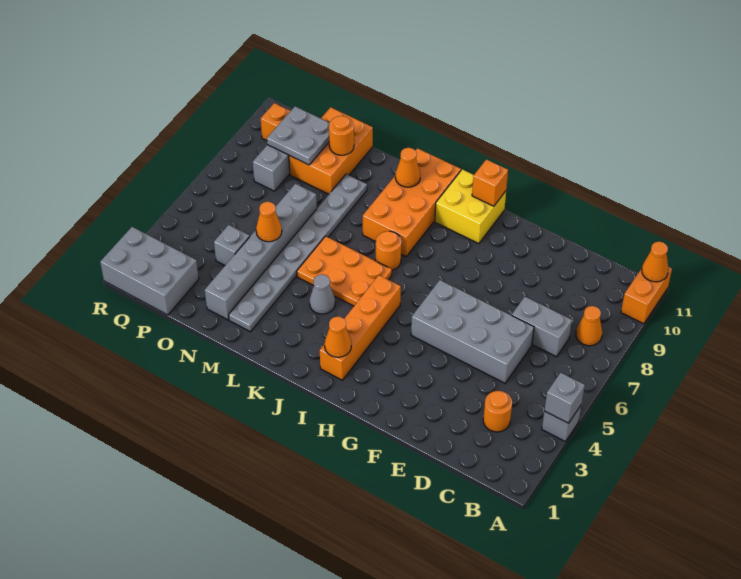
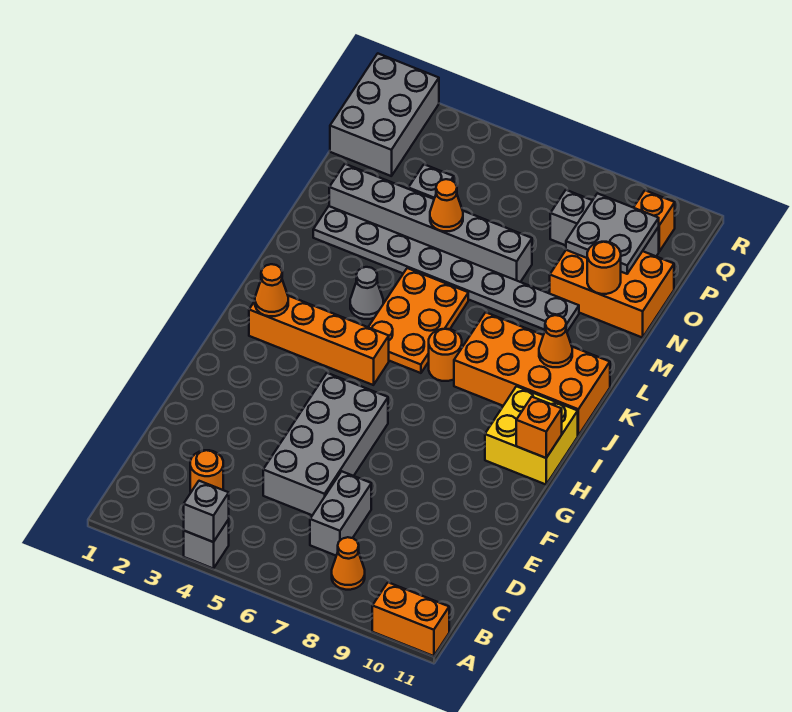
orange cone A11 level 2 -> none

